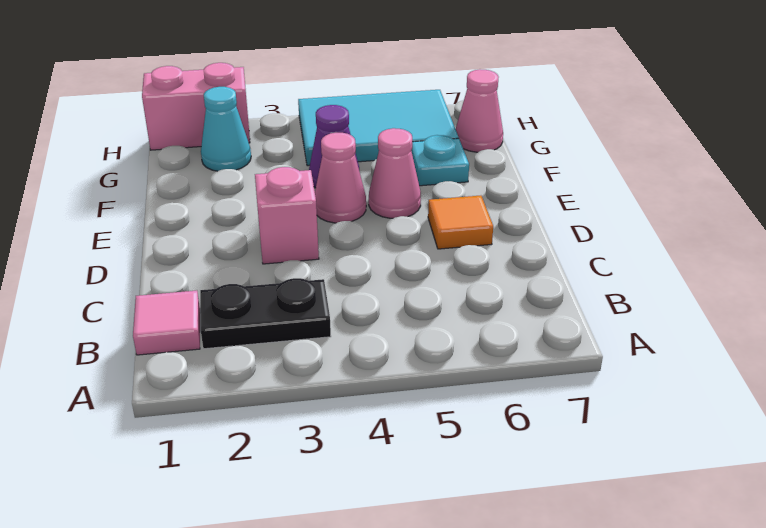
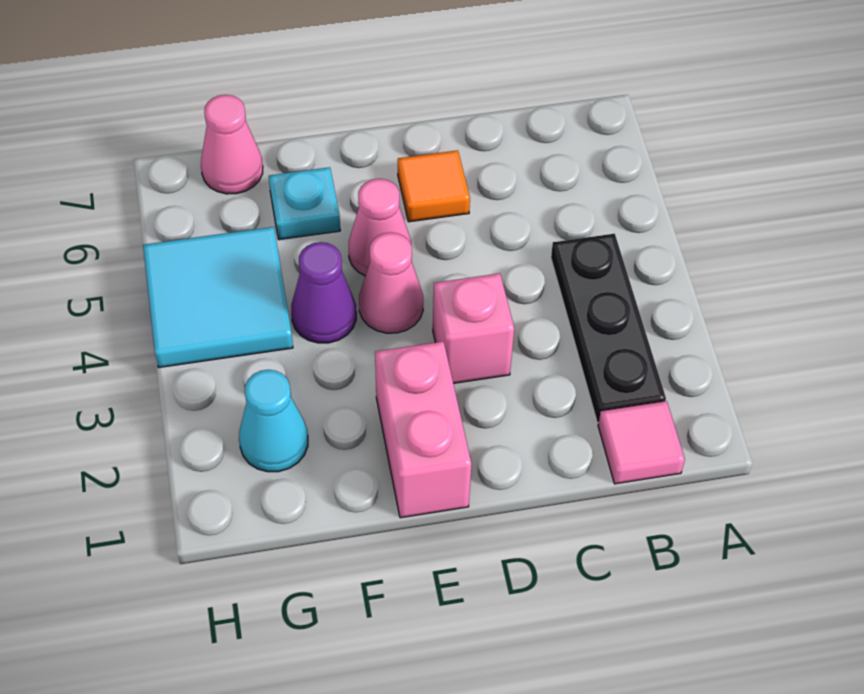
black plate B2:B3 level 1 -> black plate B2:B4 level 1
cyan tile G4:H6 level 1 -> cyan tile G4:H5 level 1
pink brick H1:H2 level 1 -> pink brick E1:E2 level 1

